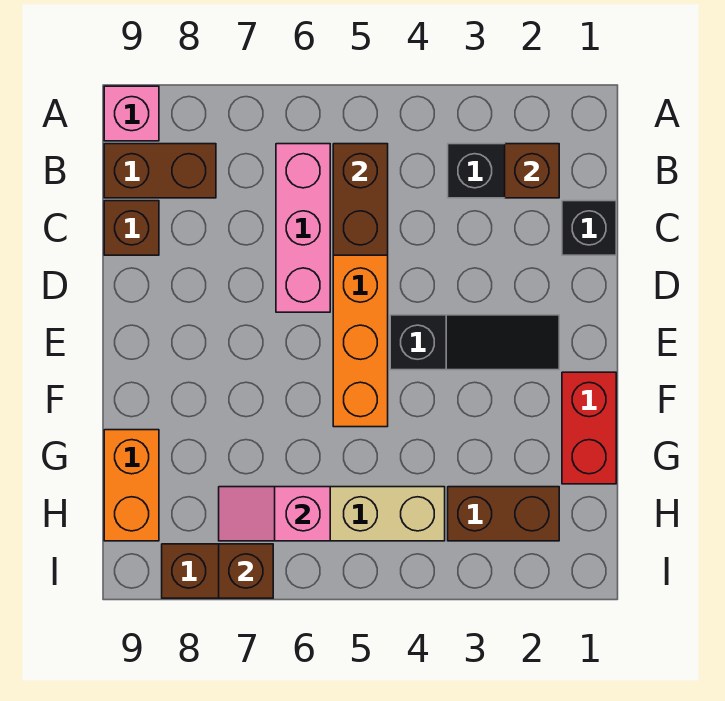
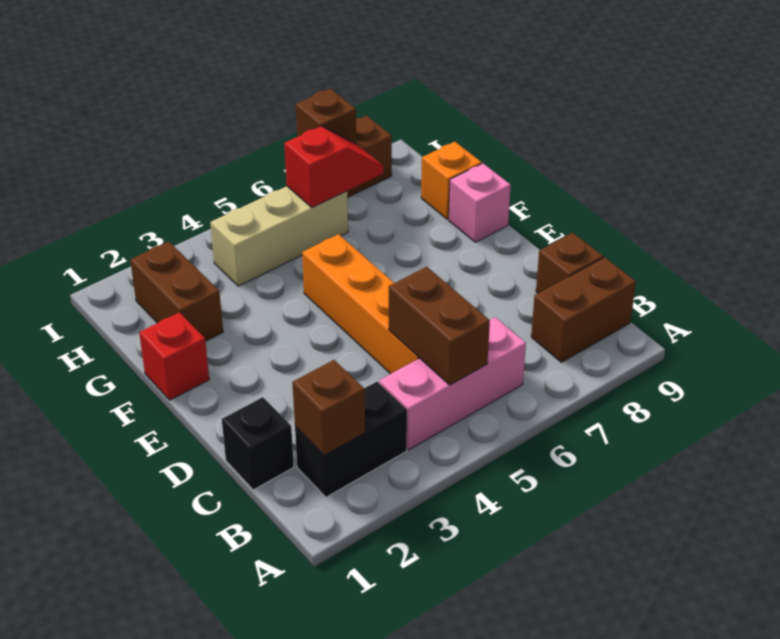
pink brick A9 level 1 -> pink brick F9 level 1
pink brick B6:D6 level 1 -> pink brick B4:B6 level 1
black slope E2:E4 level 1 top 4 -> none
red brick F1:G1 level 1 -> red brick F1 level 1
orange brick G9:H9 level 1 -> orange brick G9 level 1
brown brick H2:H3 level 1 -> brown brick G2:H2 level 1
pink slope H6:H7 level 2 top 6 -> red slope H6:H7 level 2 top 6

